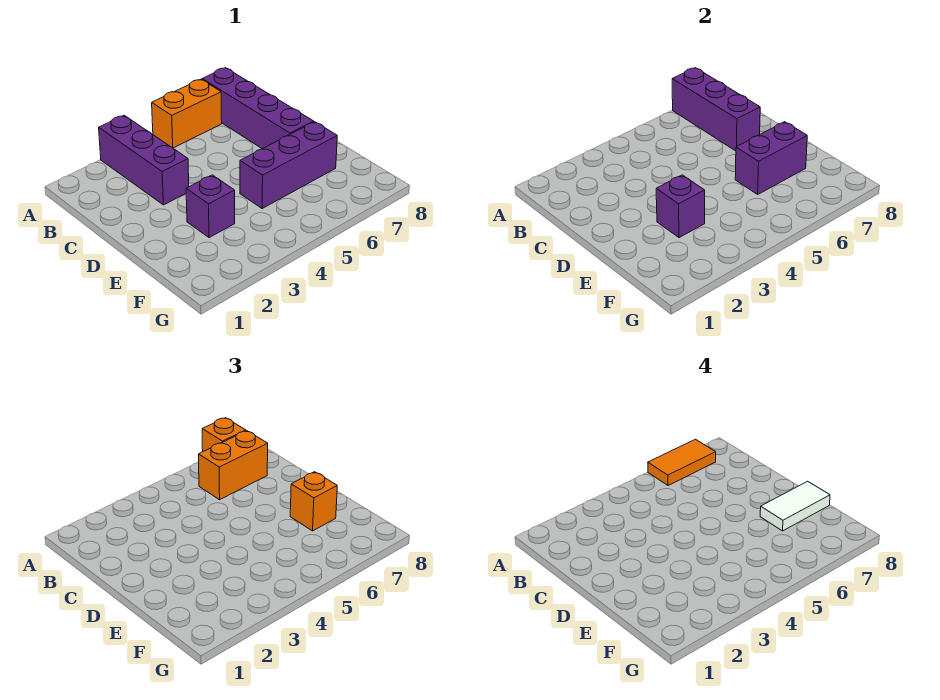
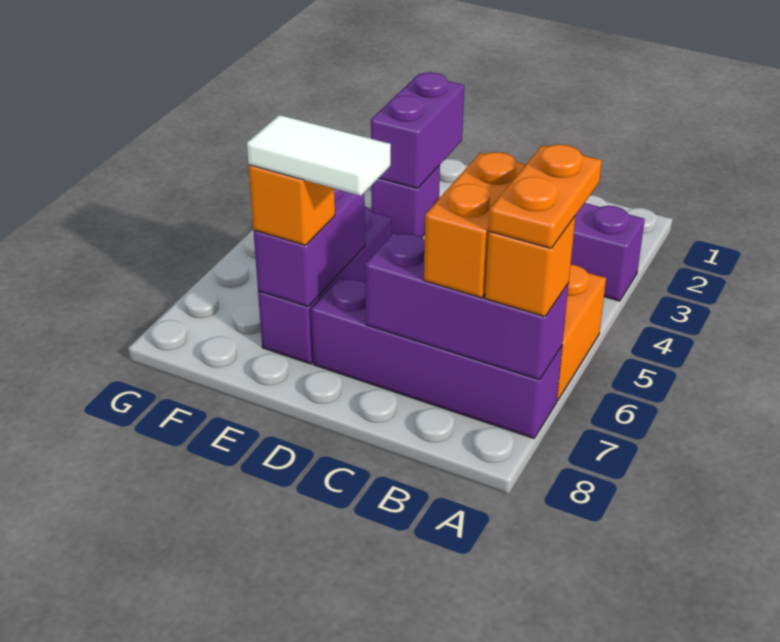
orange tile A6:A7 level 4 -> orange plate A6:A7 level 4
purple brick E3 level 2 -> purple brick E2:E3 level 2
white tile E7:E8 level 4 -> white tile D7:E7 level 4

